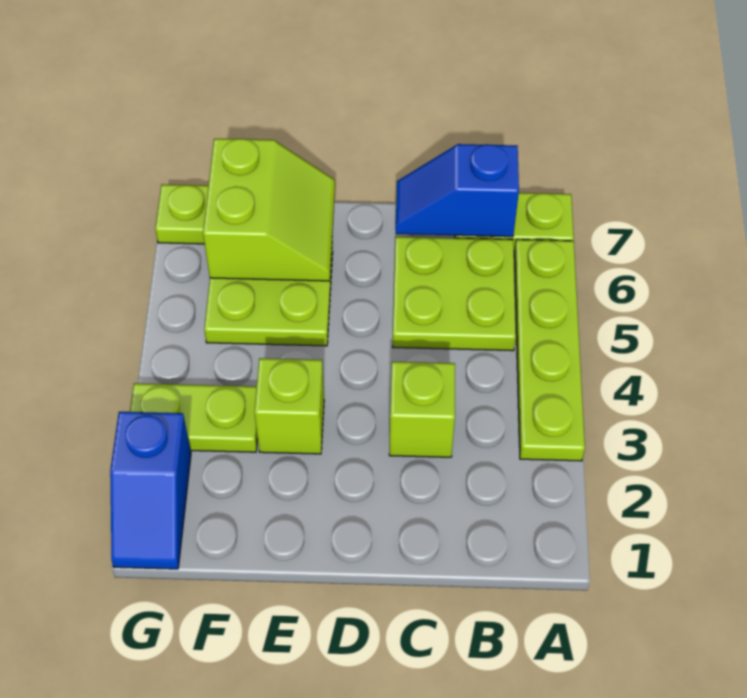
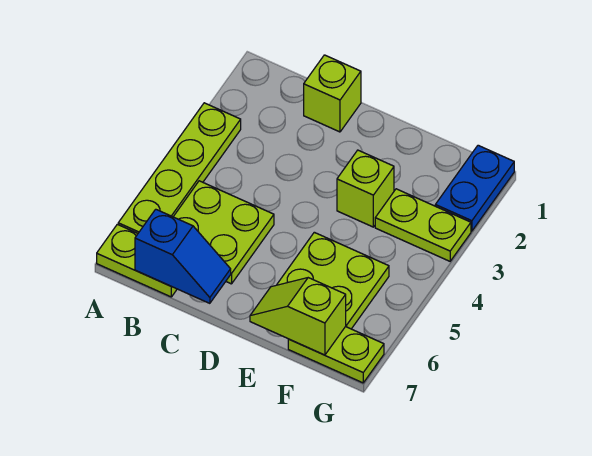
lime brick C3 level 1 -> lime brick C1 level 1
lime slope E6:F7 level 2 top F -> lime slope E7:F7 level 2 top F
blue slope G1:G2 level 1 top 2 -> blue plate G1:G2 level 1

